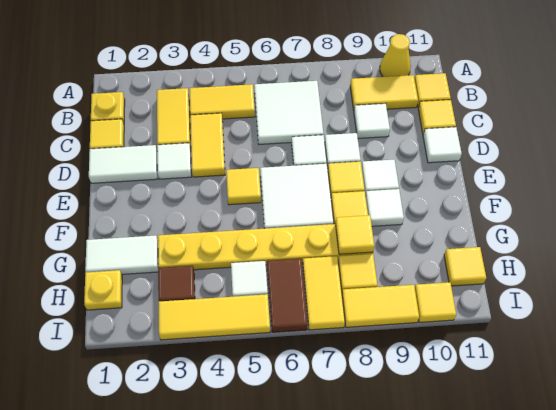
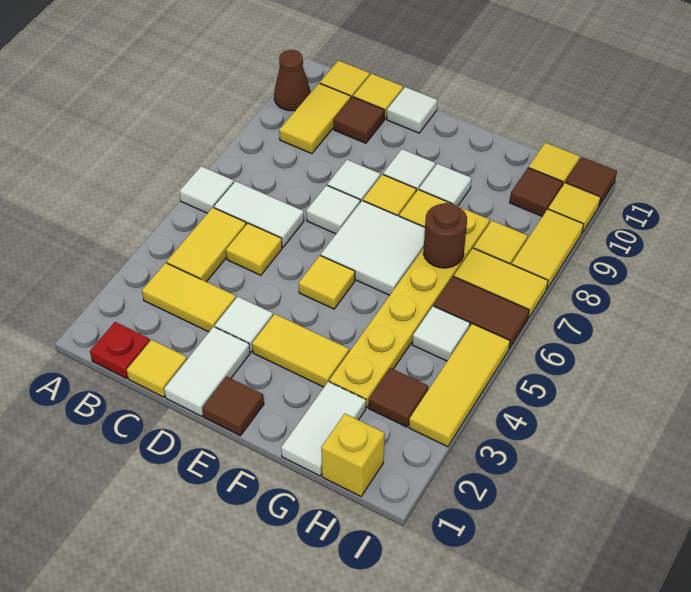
yellow cone A10 level 1 -> brown cone A10 level 1
yellow plate B1 level 1 -> red plate B1 level 1
white tile B6:C7 level 1 -> white tile B6:C6 level 1
yellow tile C4:D4 level 1 -> yellow tile E3:F3 level 1
white tile C9 level 1 -> white tile A6 level 1
none -> brown tile C10 level 1
none -> brown tile E1 level 1
none -> brown round brick G7 level 2
yellow tile G8 level 2 -> yellow tile C5 level 1
yellow plate H1 level 1 -> yellow brick H1 level 1
none -> brown tile H10 level 1
none -> brown tile I11 level 1

